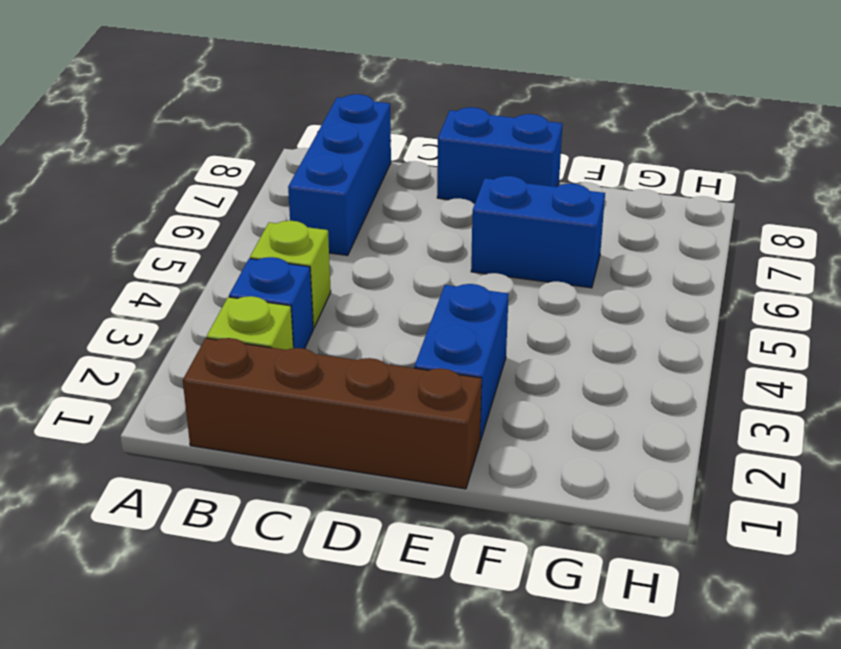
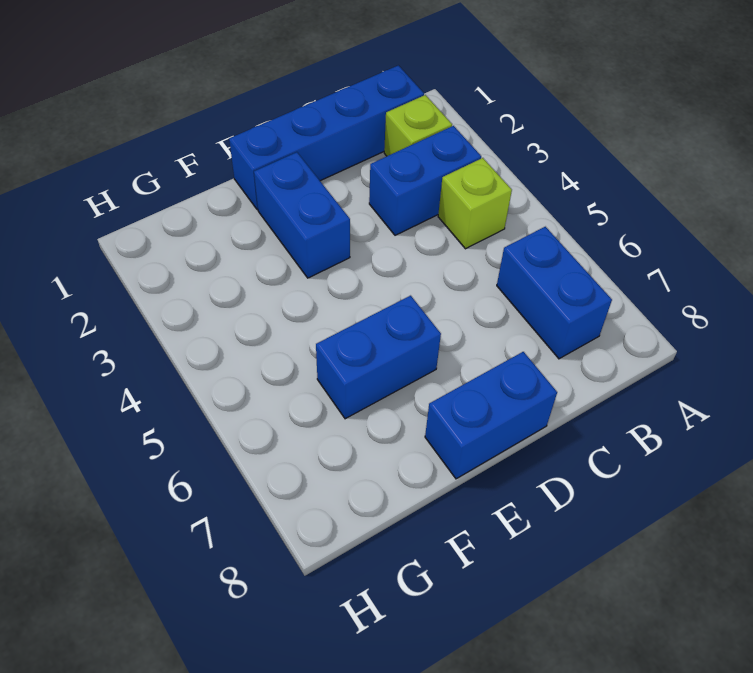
brown brick B1:E1 level 1 -> blue brick B1:E1 level 1
blue brick B3 level 1 -> blue brick B3:C3 level 1
blue brick B6:B8 level 1 -> blue brick B6:B7 level 1

